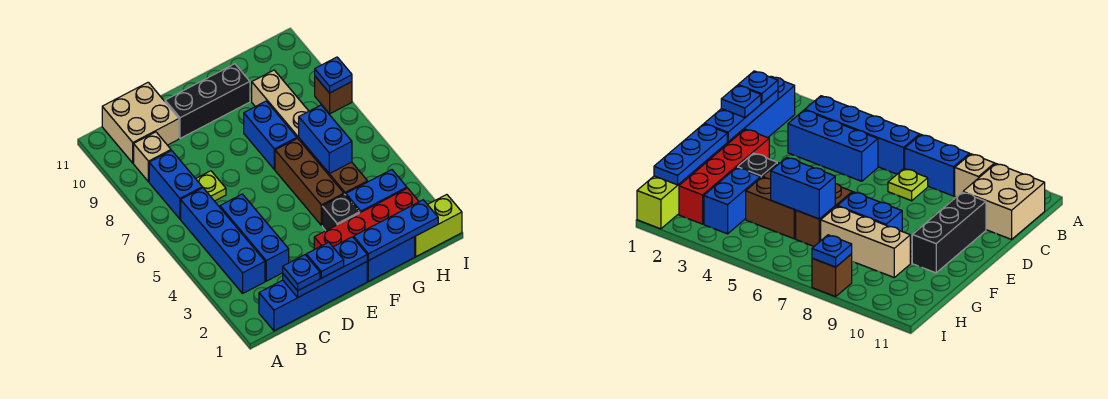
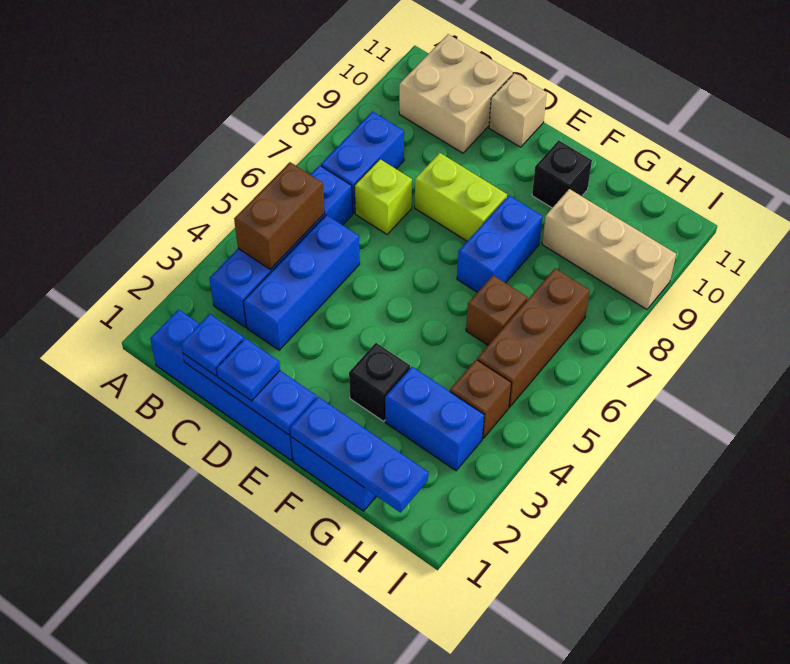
tan brick B9 level 1 -> tan brick D11 level 1
lime plate C7 level 1 -> lime brick C7 level 1
black brick D10:F10 level 1 -> black brick F10 level 1
red brick E2:H2 level 1 -> none
brown brick F4:F6 level 1 -> brown brick H5:H7 level 1
brown brick G4:G5 level 1 -> brown brick B4:B5 level 2
blue brick G5:G6 level 2 -> none
tan brick G7:G9 level 1 -> tan brick G9:I9 level 1
lime brick H1:I1 level 1 -> lime brick D8:E8 level 1
brown brick I8 level 1 -> brown brick H4 level 1
blue plate I8 level 2 -> none

